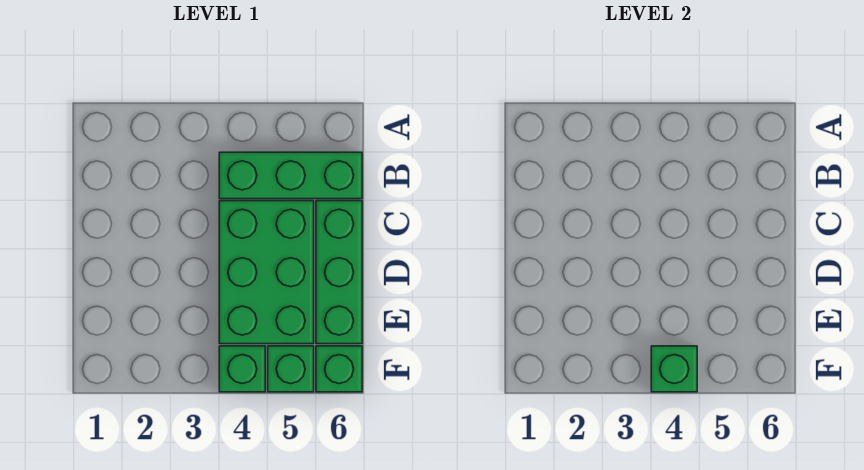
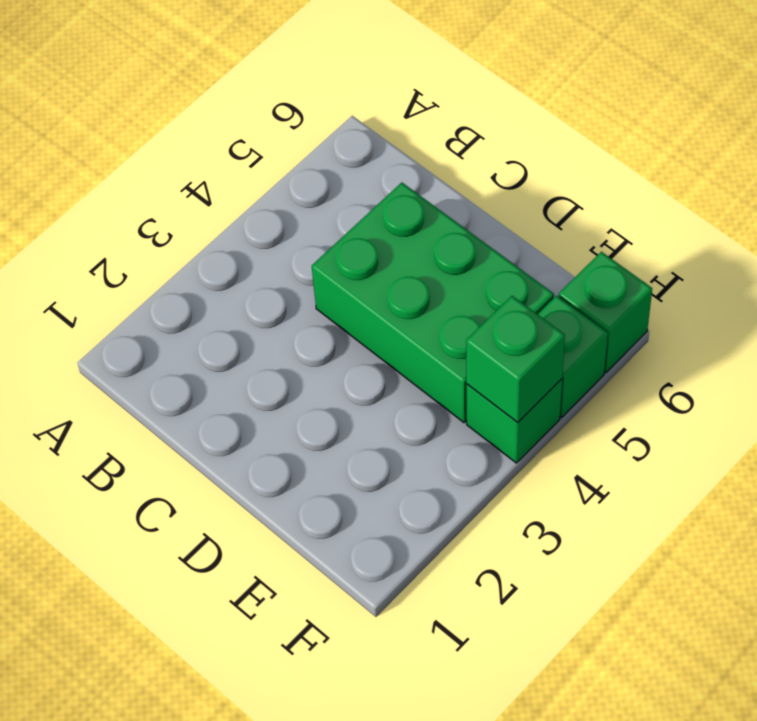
green brick B4:B6 level 1 -> none
green brick C6:E6 level 1 -> none

